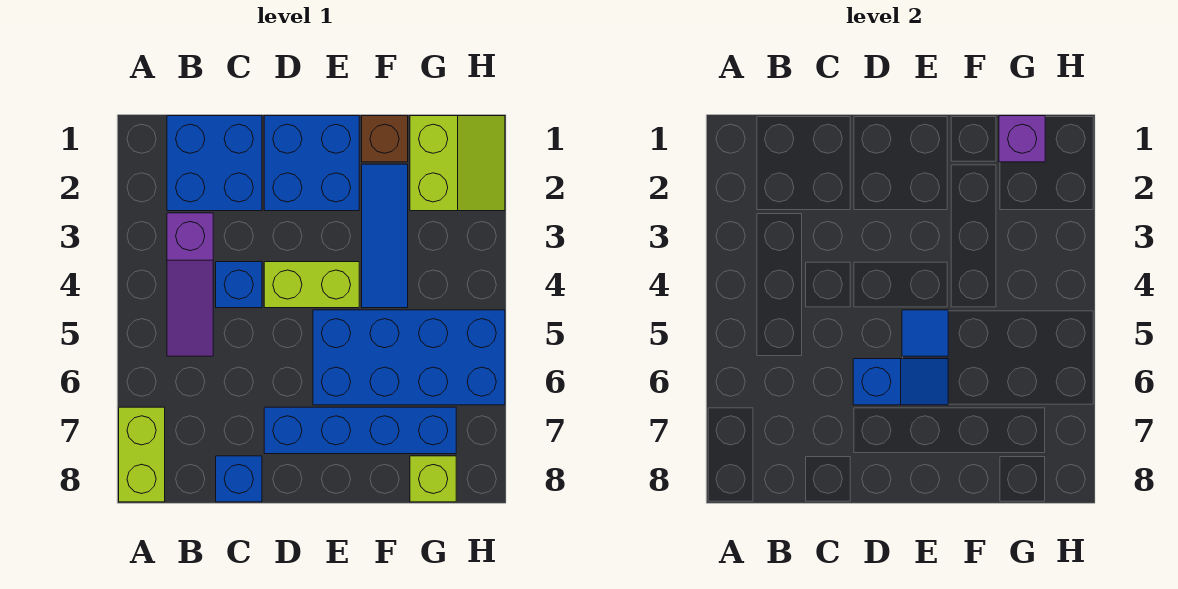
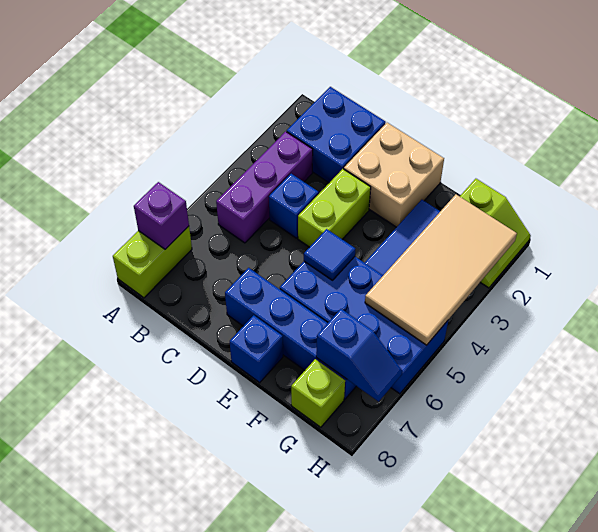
purple slope B3:B5 level 1 top 3 -> purple brick B3:B5 level 1
blue brick C8 level 1 -> blue brick E8 level 1
blue brick D1:E2 level 1 -> tan brick D1:E2 level 1
lime brick D4:E4 level 1 -> lime brick D3:D4 level 1
blue slope D6:E6 level 2 top D -> blue slope G7:H7 level 2 top G
brown brick F1 level 1 -> none
purple brick G1 level 2 -> purple brick A7 level 2
none -> tan tile G2:H5 level 2

